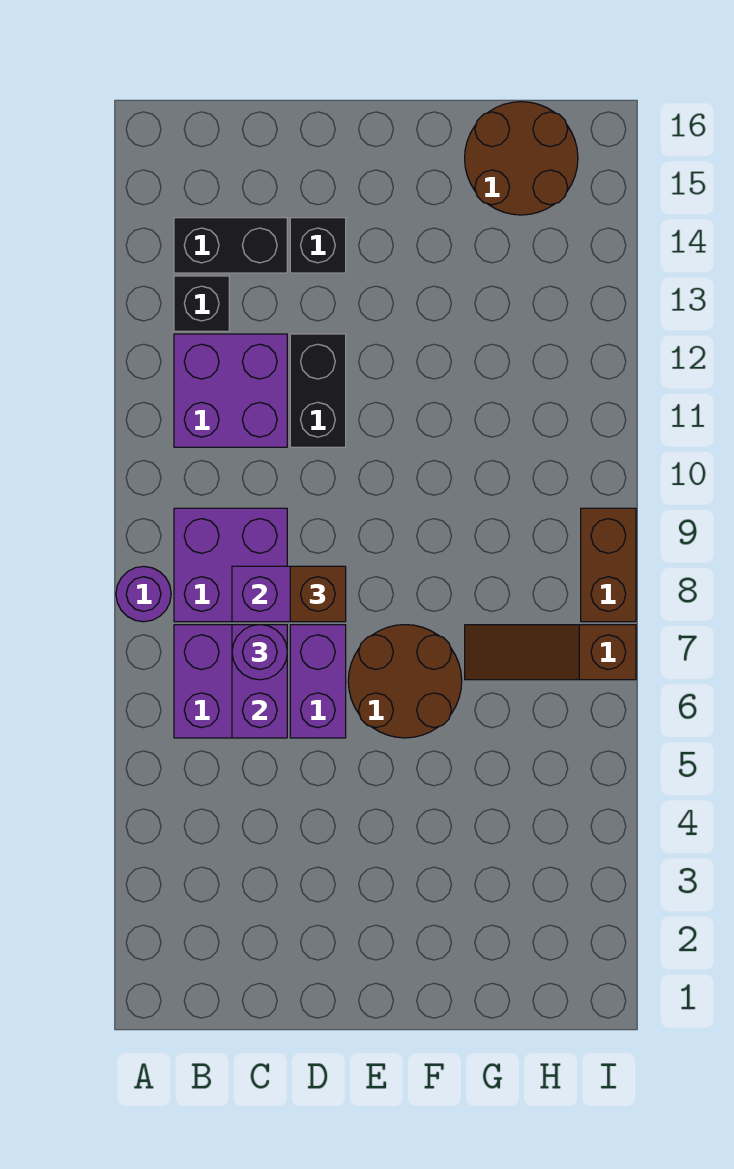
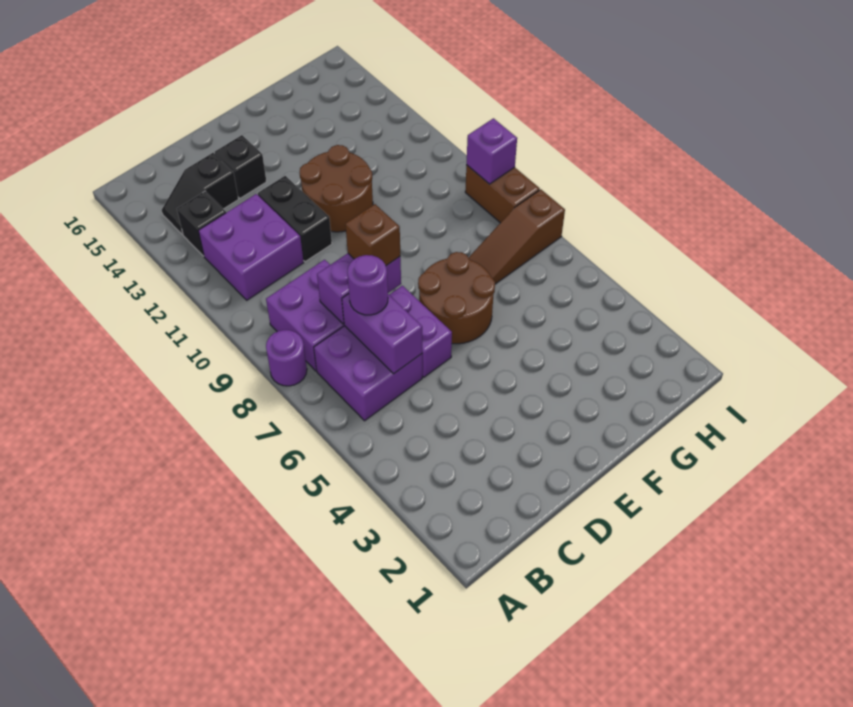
black brick B14:C14 level 1 -> black slope B14:C14 level 1 top C
brown round brick G15:H16 level 1 -> brown round brick E11:F12 level 1
none -> purple brick I9 level 2

